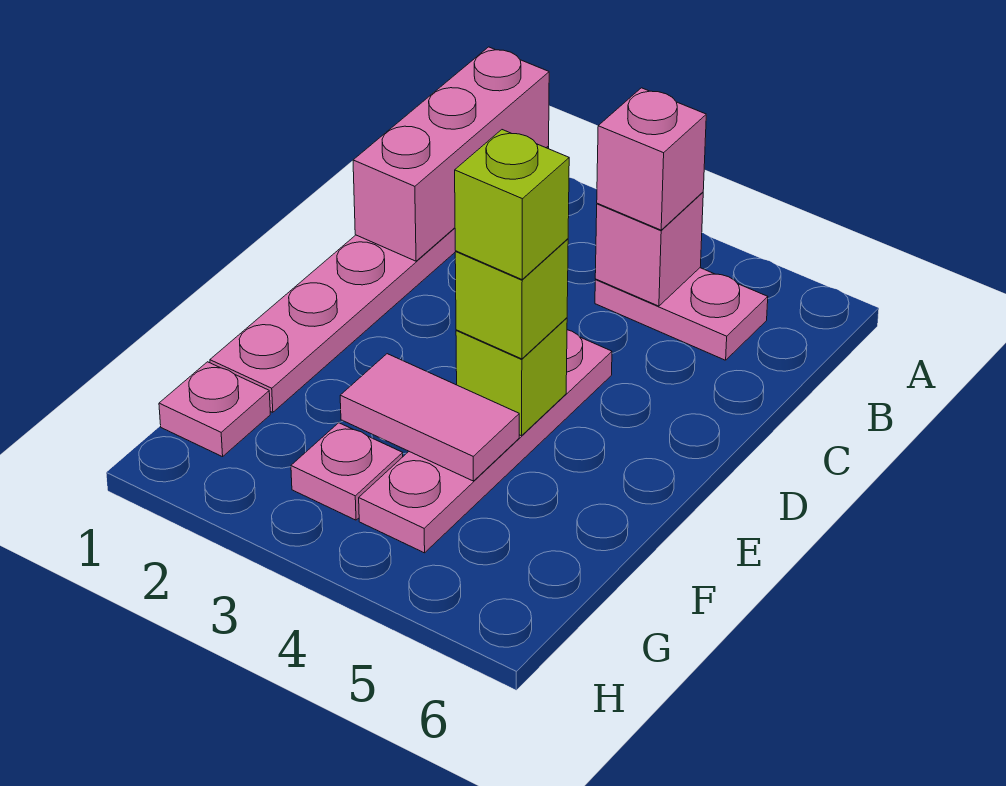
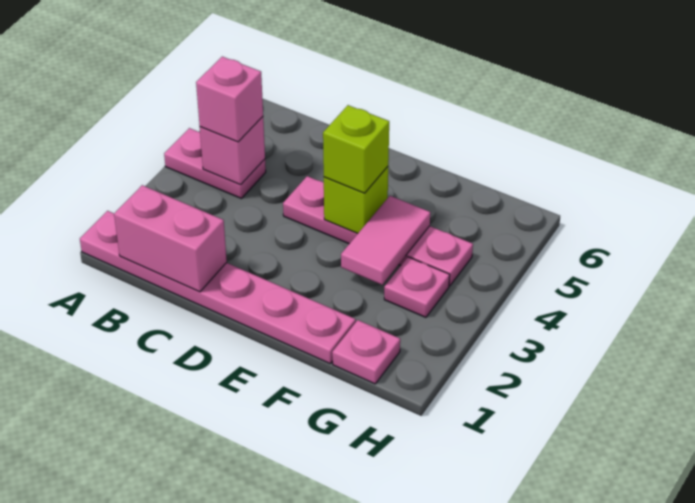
pink brick A1:C1 level 2 -> pink brick B1:C1 level 2
pink plate B4:B5 level 1 -> pink plate A4:B4 level 1
lime brick E4 level 4 -> none

